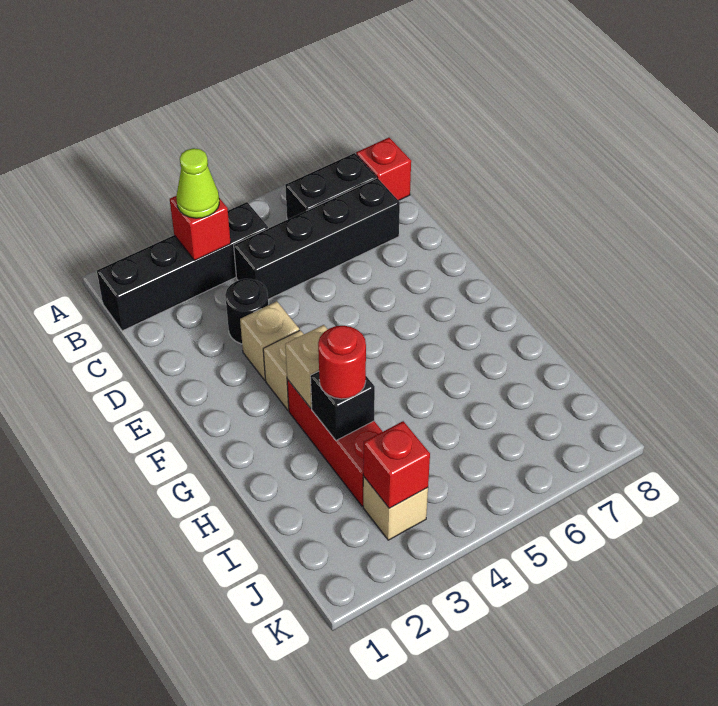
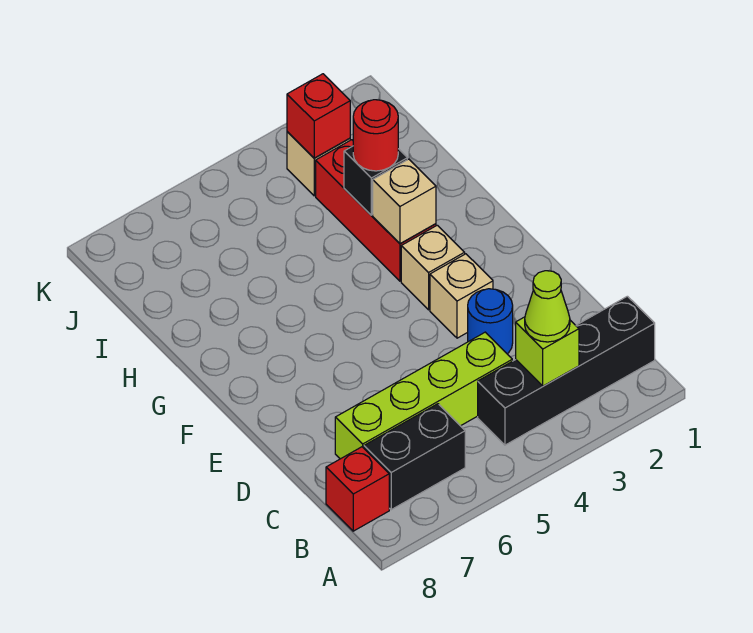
red brick B3 level 2 -> lime brick B3 level 2
black brick C4:C7 level 1 -> lime brick C4:C7 level 1
black round brick D3 level 1 -> blue round brick D3 level 1

